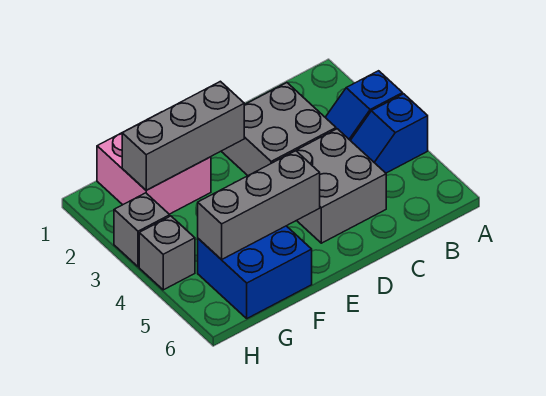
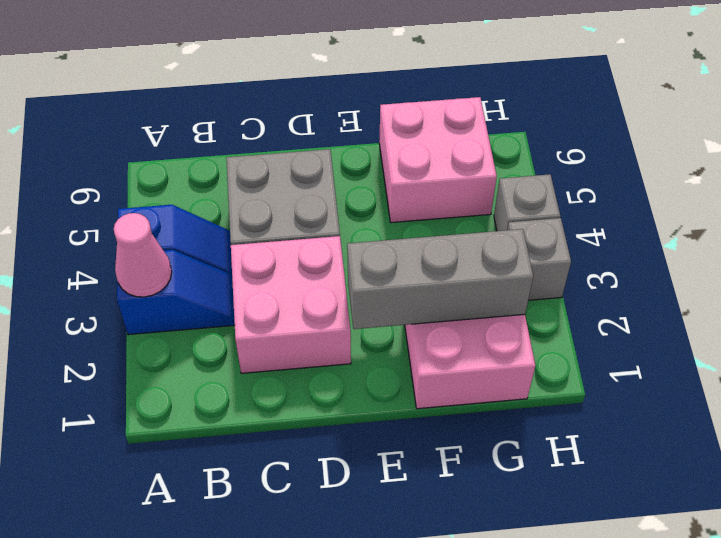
none -> pink cone A3 level 2
grey brick C2:D3 level 1 -> pink brick C2:D3 level 1
grey brick E5:G5 level 2 -> none
blue brick F5:G6 level 1 -> pink brick F5:G6 level 1

